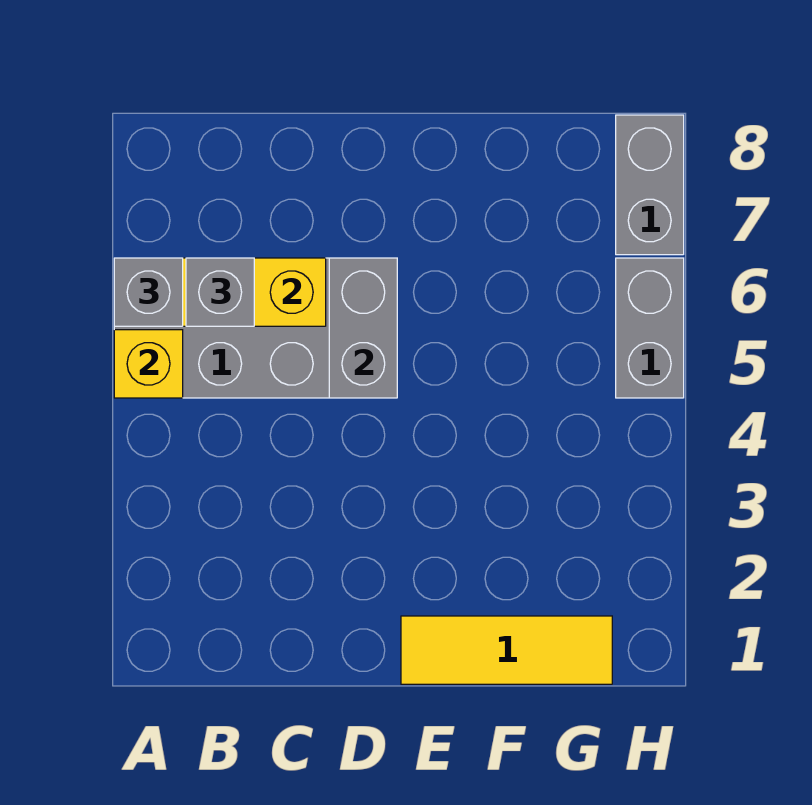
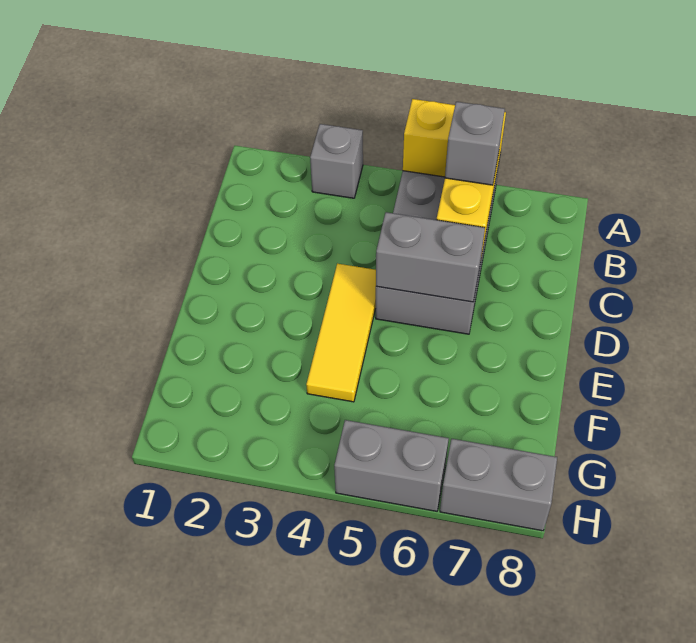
grey brick A6 level 3 -> grey brick A3 level 1
yellow tile E1:G1 level 1 -> yellow tile D4:F4 level 1

